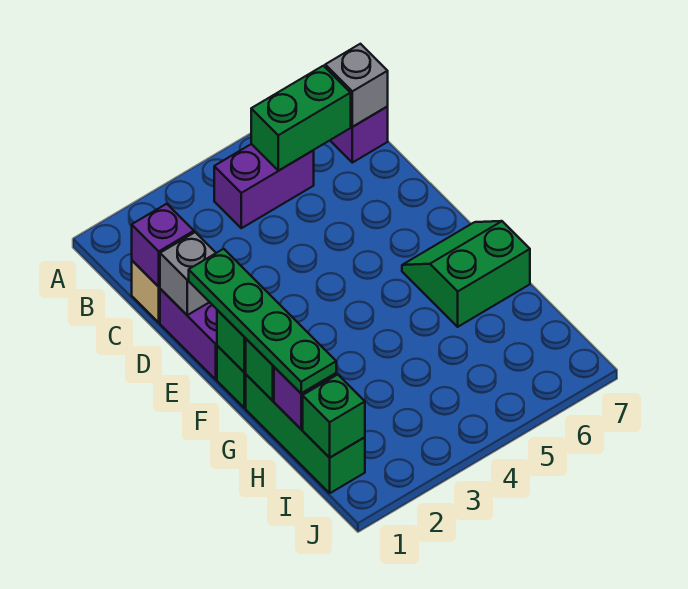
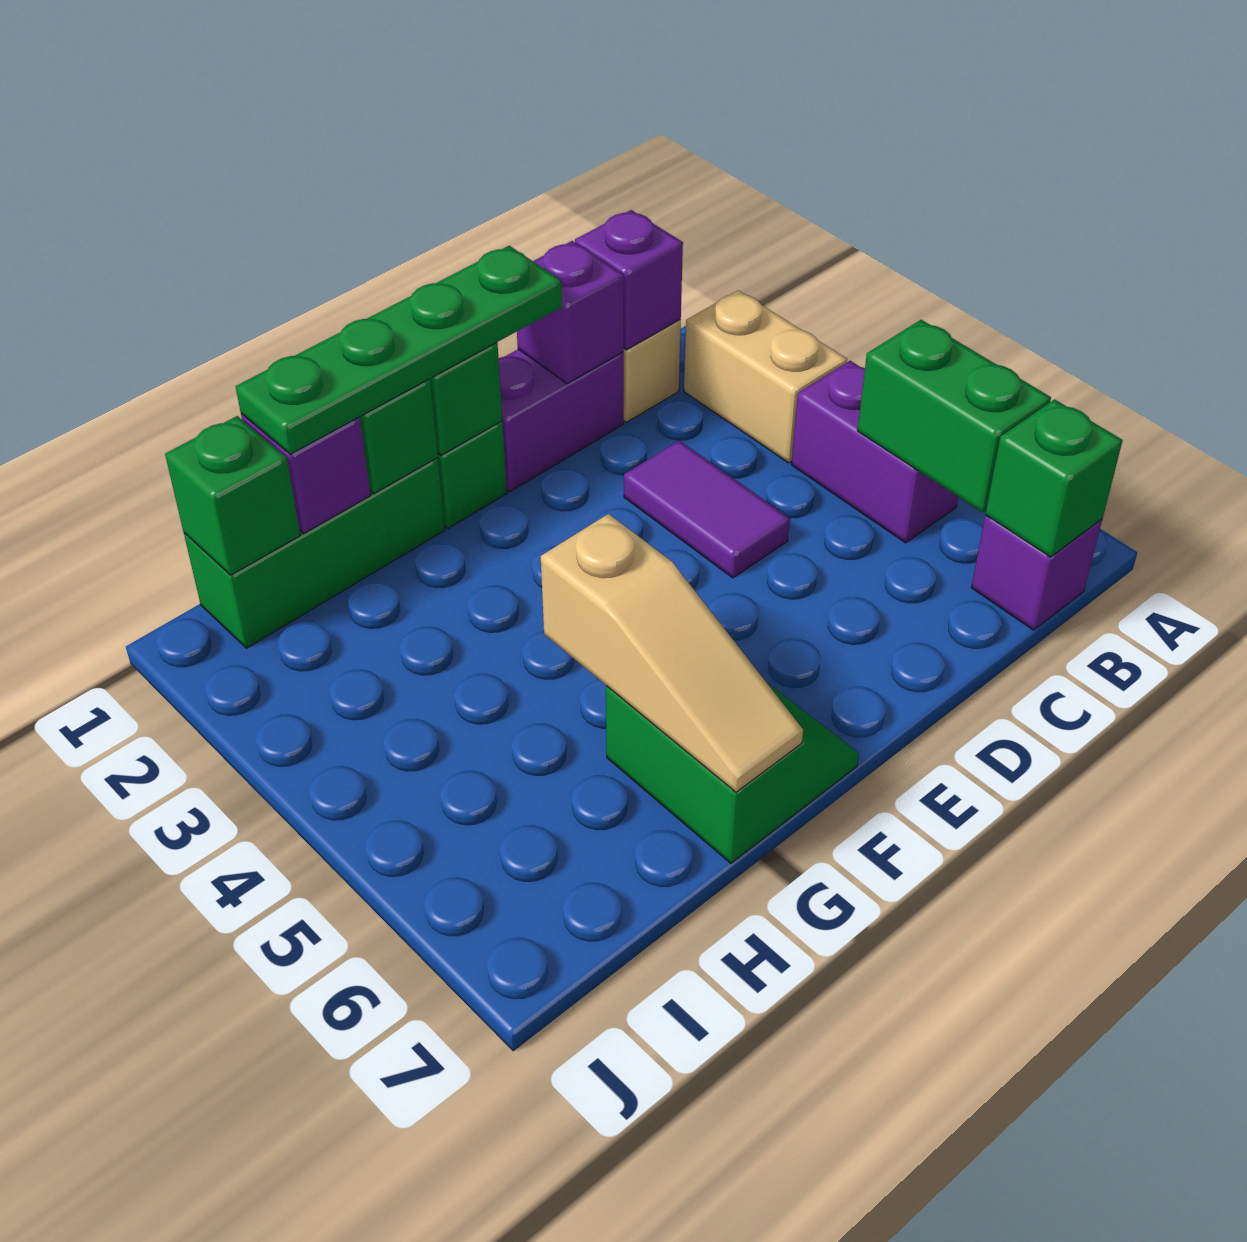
none -> tan brick B2:B3 level 1
grey brick B7 level 2 -> green brick B7 level 2
grey brick D1 level 2 -> purple brick D1 level 2
none -> purple tile D3:D4 level 1
none -> tan slope G5:G7 level 2 top 5

